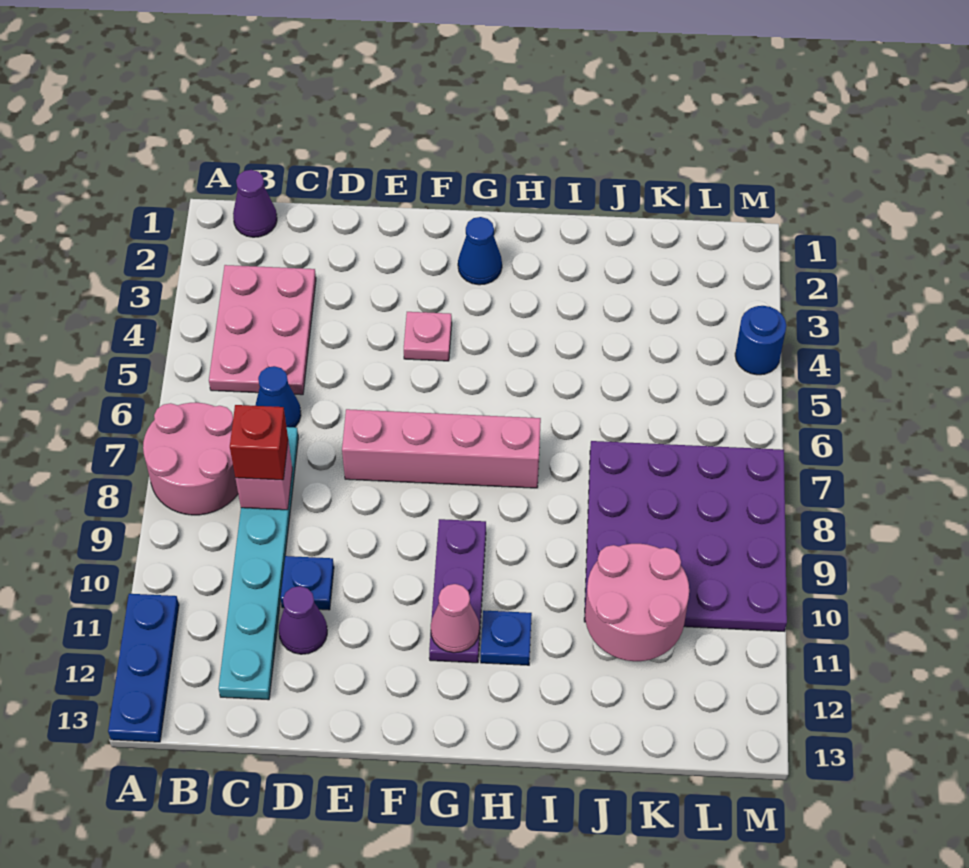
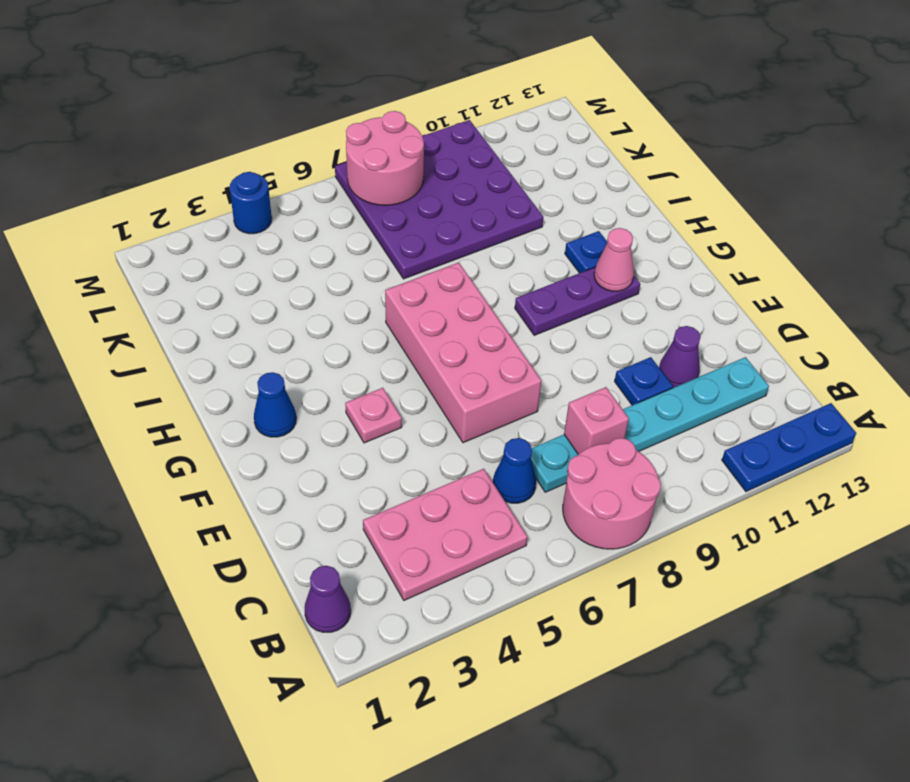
red brick C8 level 3 -> none
pink brick E7:H7 level 1 -> pink brick E6:H7 level 1
pink round brick J10:K11 level 2 -> pink round brick L7:M8 level 2

